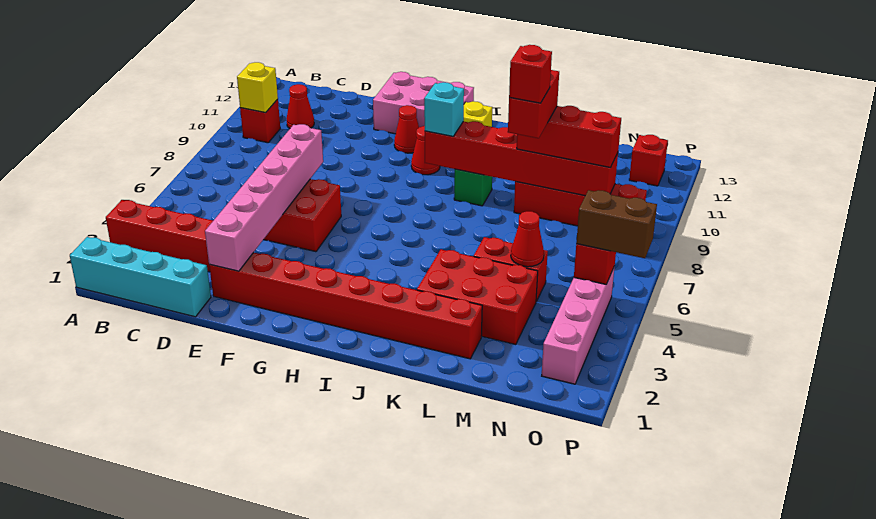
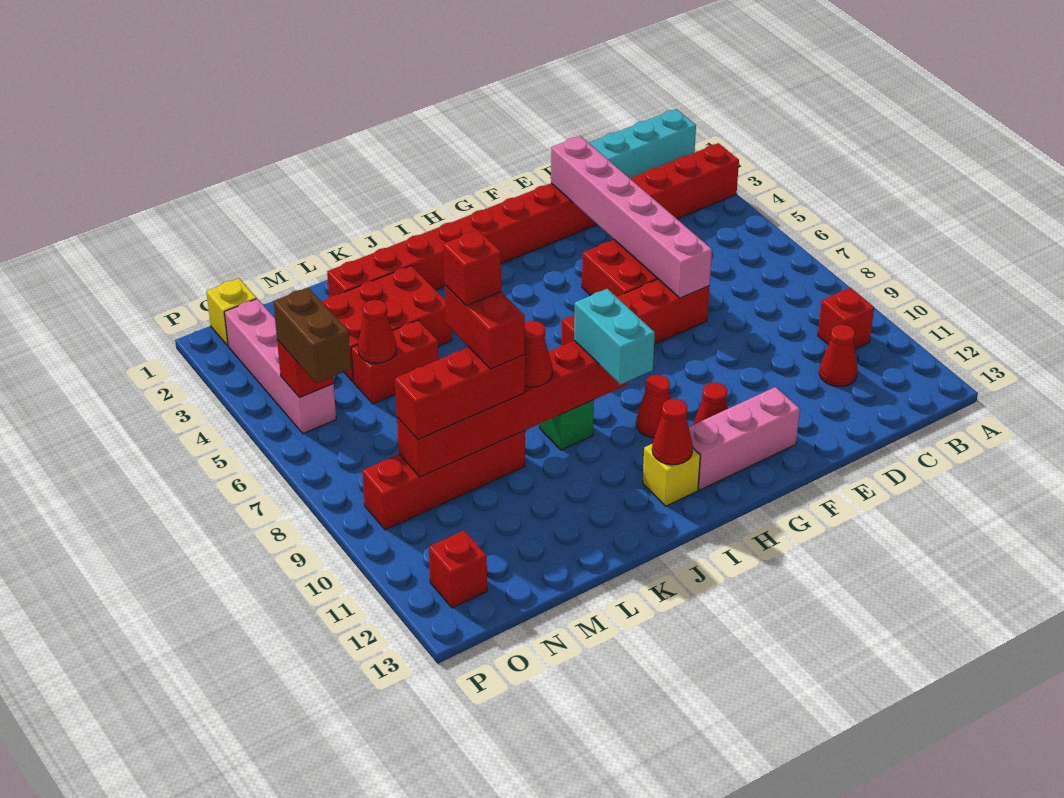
yellow brick B10 level 2 -> yellow brick O1 level 1
none -> red brick E7:H7 level 1
pink brick F12:H13 level 1 -> pink brick F12:H12 level 1
cyan brick I9 level 3 -> cyan brick I9:I10 level 3
none -> red cone I12 level 2
none -> red cone K9 level 3
brown brick O5:P5 level 3 -> brown brick O5:O6 level 3

